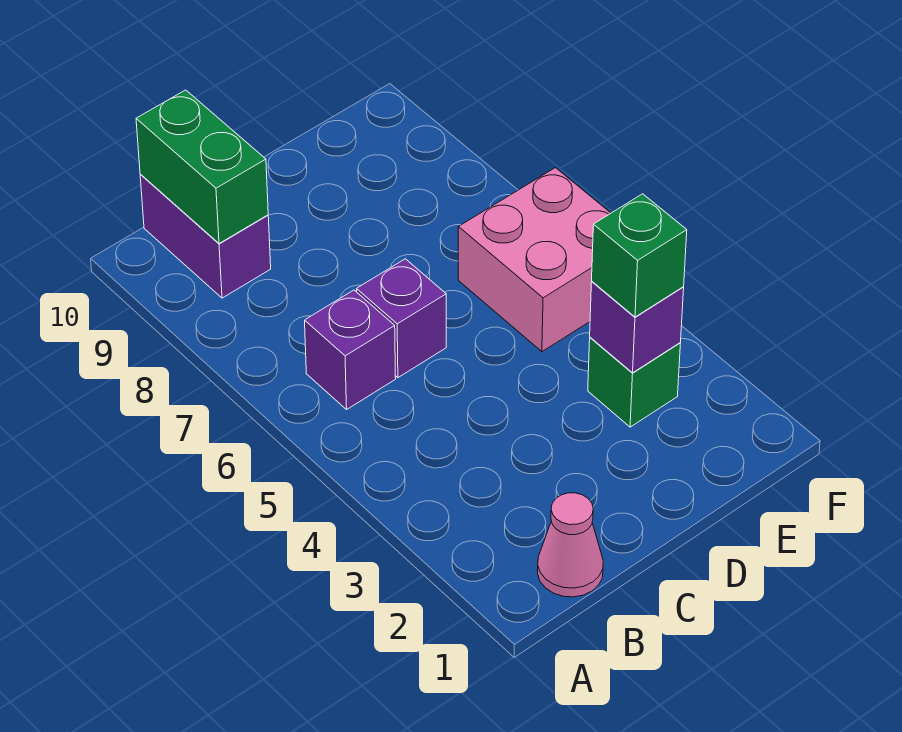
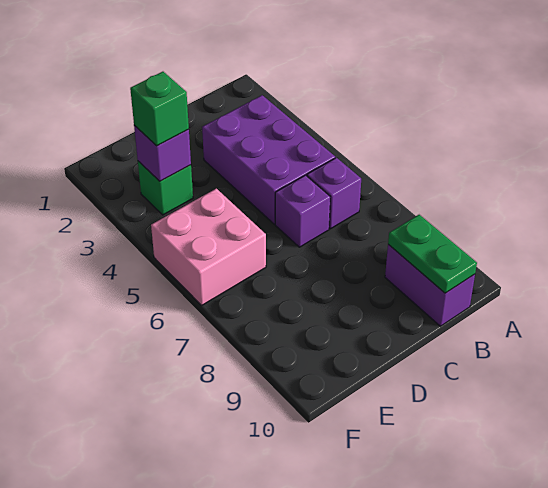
pink cone B1 level 1 -> none
none -> purple brick B3:C5 level 1
green brick B9:B10 level 2 -> green plate B9:B10 level 2

